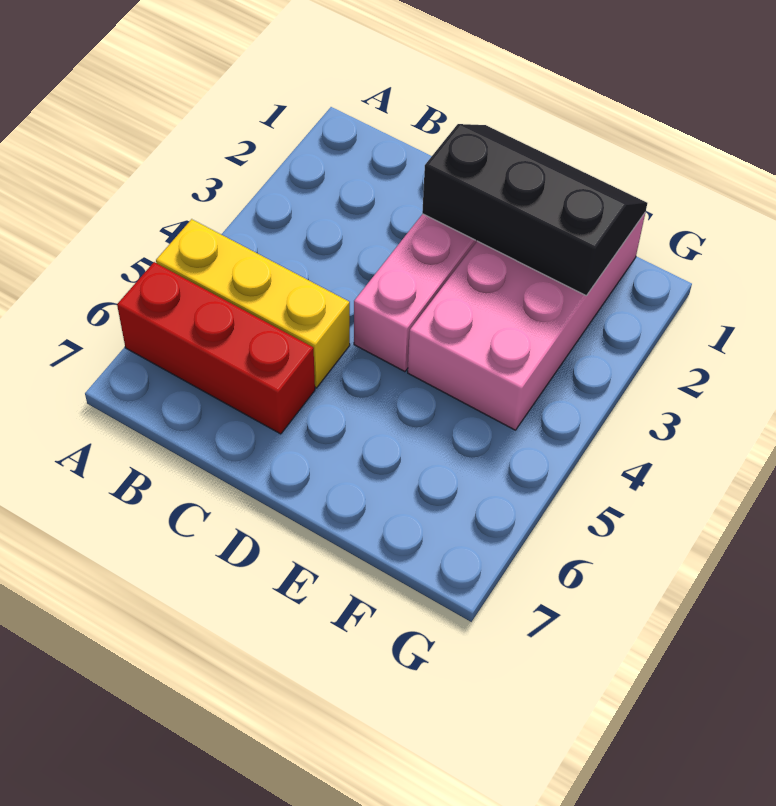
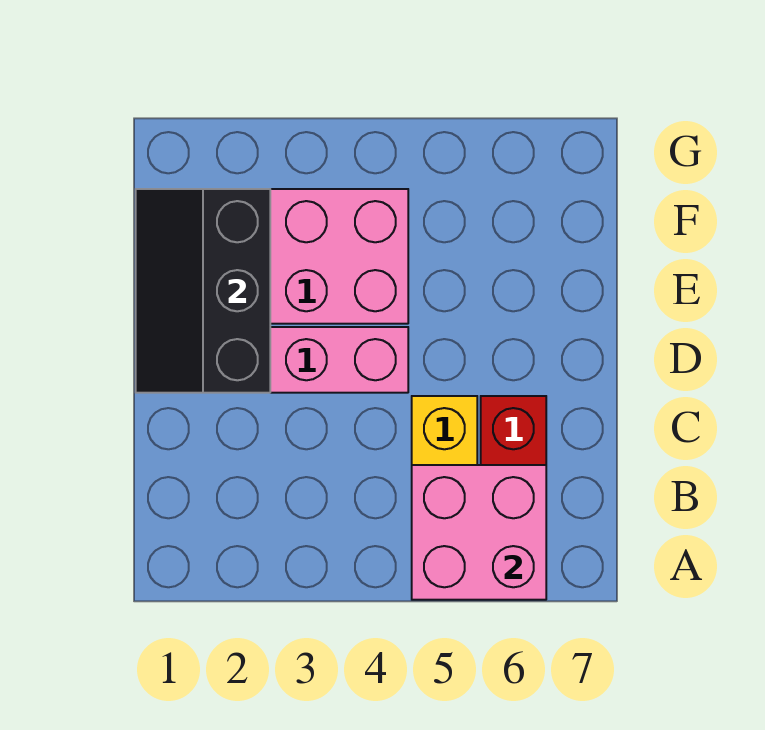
none -> pink brick A5:B6 level 2

